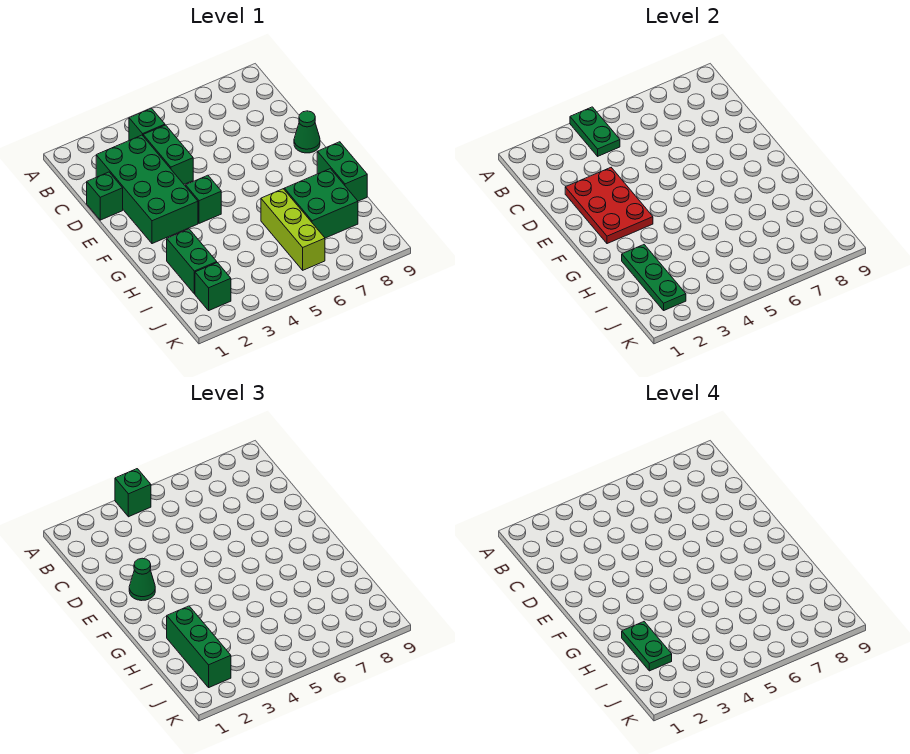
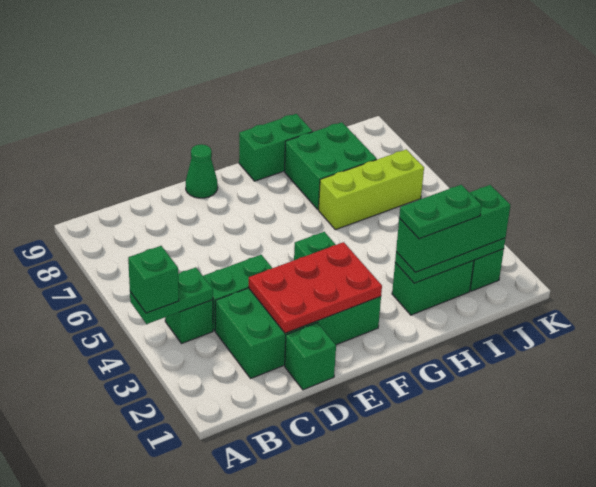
green cone E2 level 3 -> none

